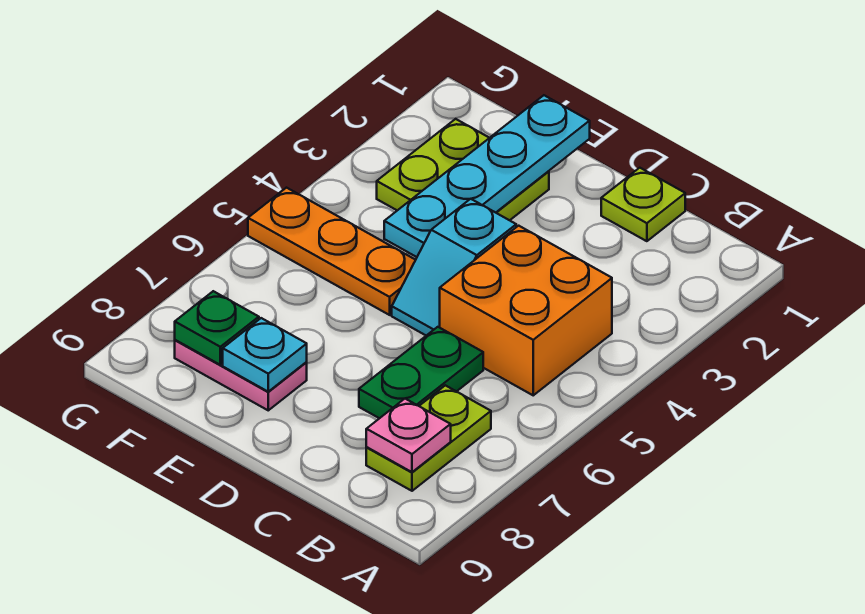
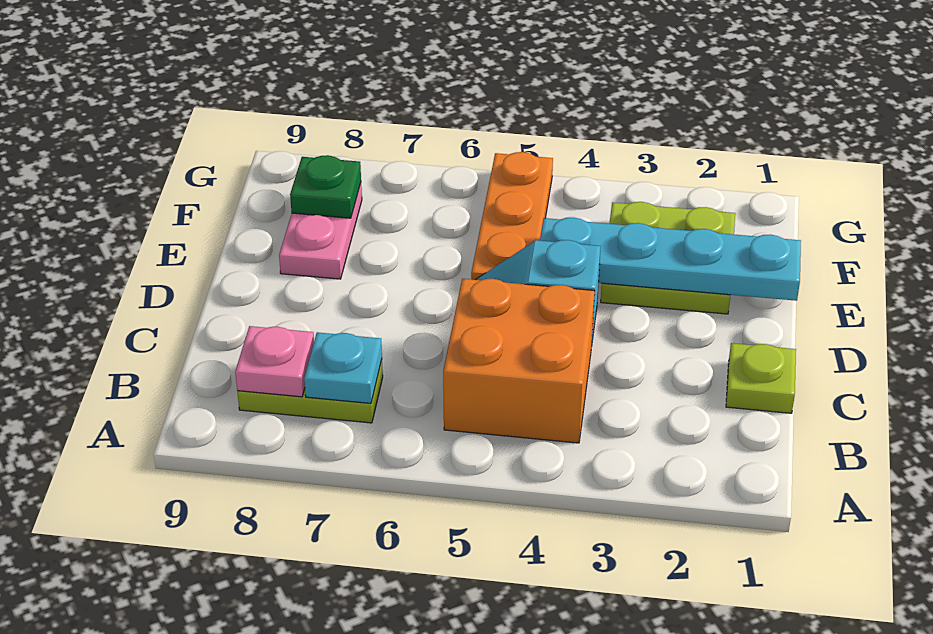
green plate C6:C7 level 1 -> none
cyan plate E8 level 2 -> cyan plate B7 level 2

